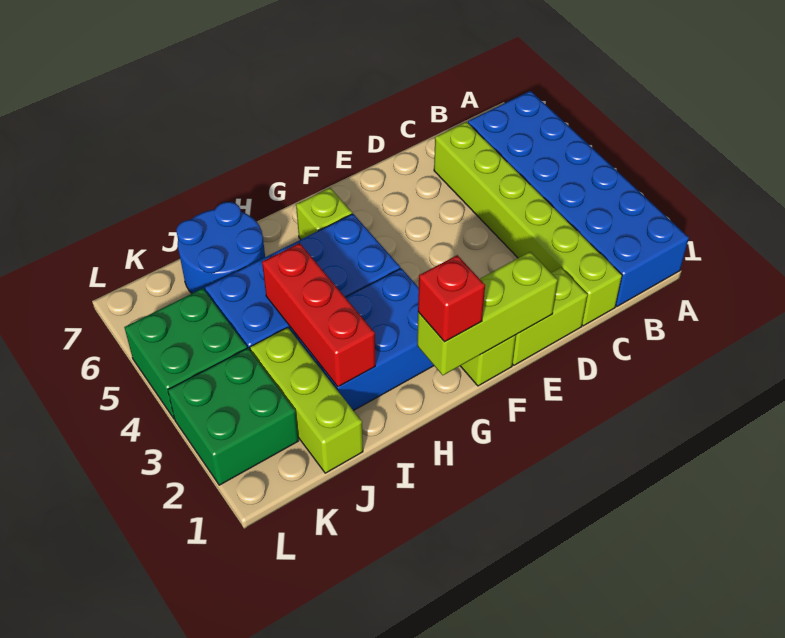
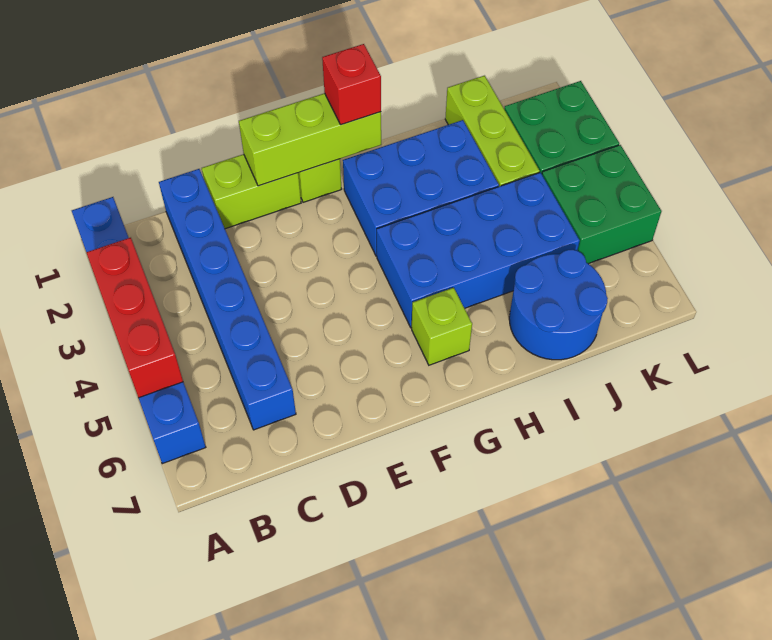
blue brick A1:B6 level 1 -> blue brick A1:A6 level 1
lime brick C1:C6 level 1 -> blue brick C1:C6 level 1
red brick I2:I4 level 2 -> red brick A3:A5 level 2

